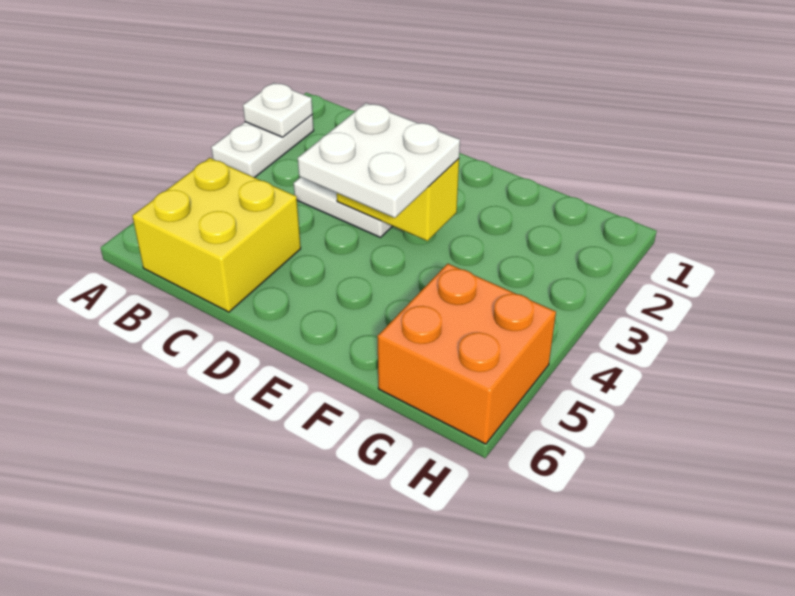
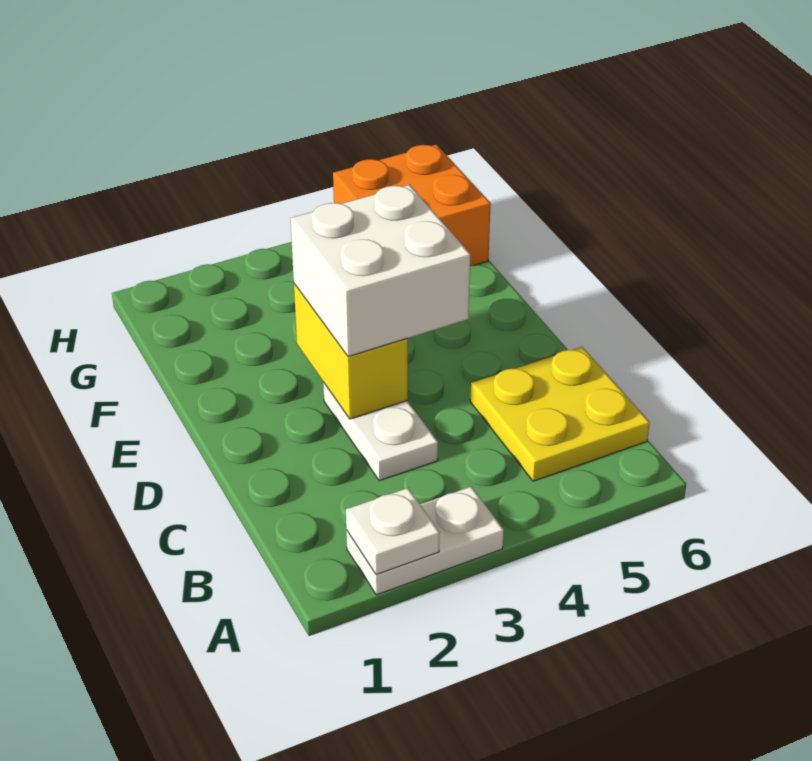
yellow brick B5:C6 level 1 -> yellow plate B5:C6 level 1
white plate D3:E4 level 3 -> white brick D3:E4 level 3

